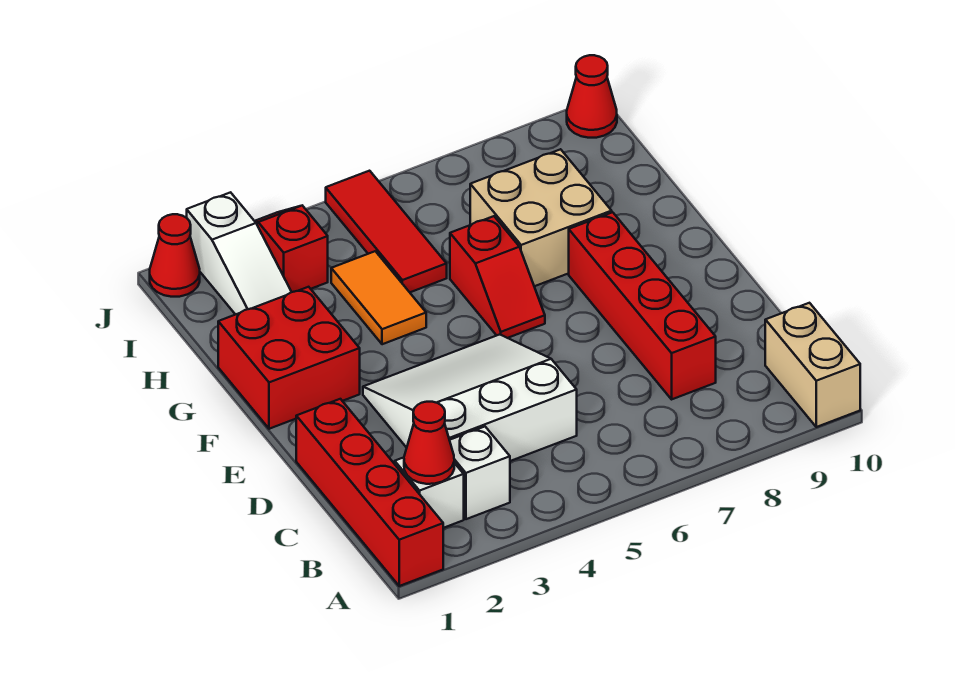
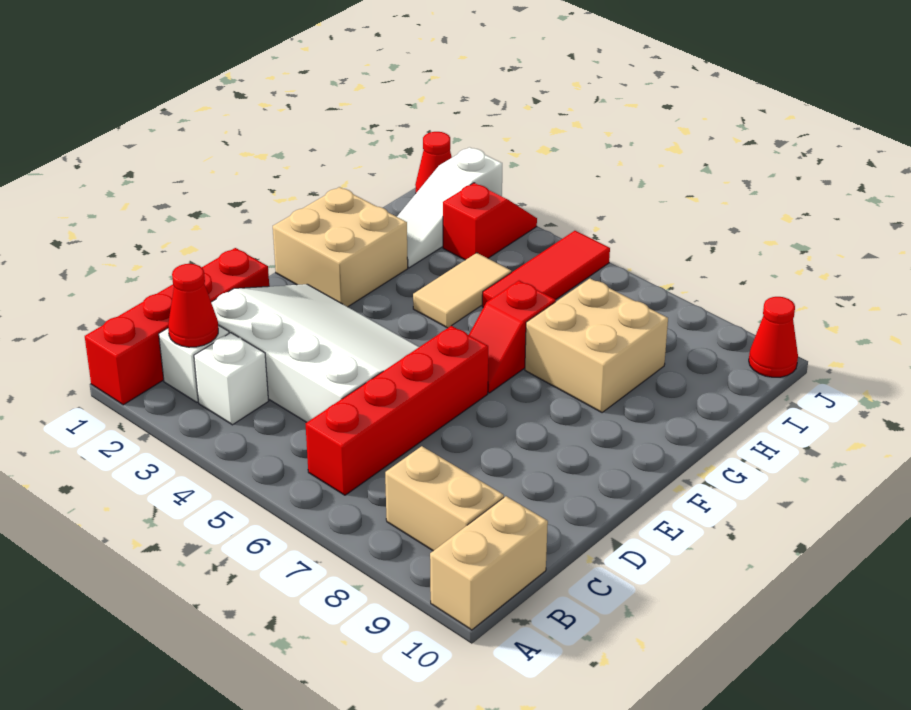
none -> tan brick B8:B9 level 1
white slope C3:E5 level 1 top C -> white slope C2:E5 level 1 top C
red brick C8:F8 level 1 -> red brick B6:E6 level 1
red brick F1:G2 level 1 -> tan brick F1:G2 level 1
orange tile G4:H4 level 1 -> tan tile G4:H4 level 1

